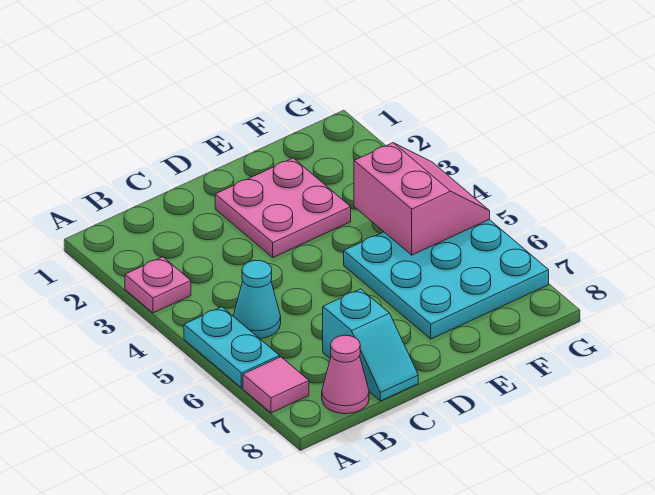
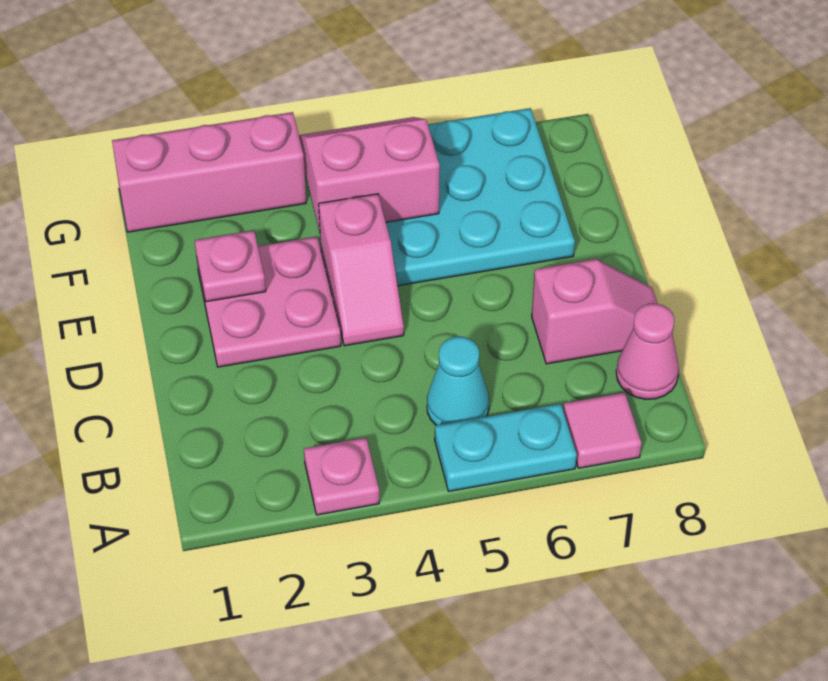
cyan slope C7:C8 level 1 top 7 -> pink slope C7:C8 level 1 top 7
none -> pink slope D4:E4 level 1 top E
none -> pink plate E2 level 2
none -> pink brick G1:G3 level 1

